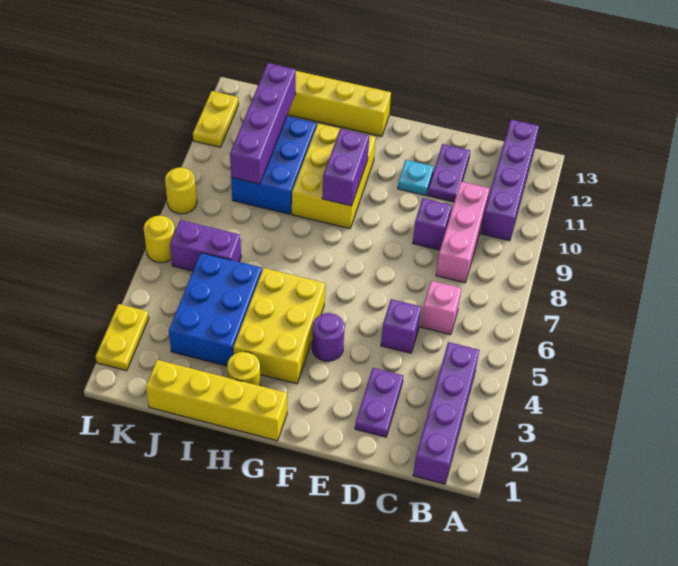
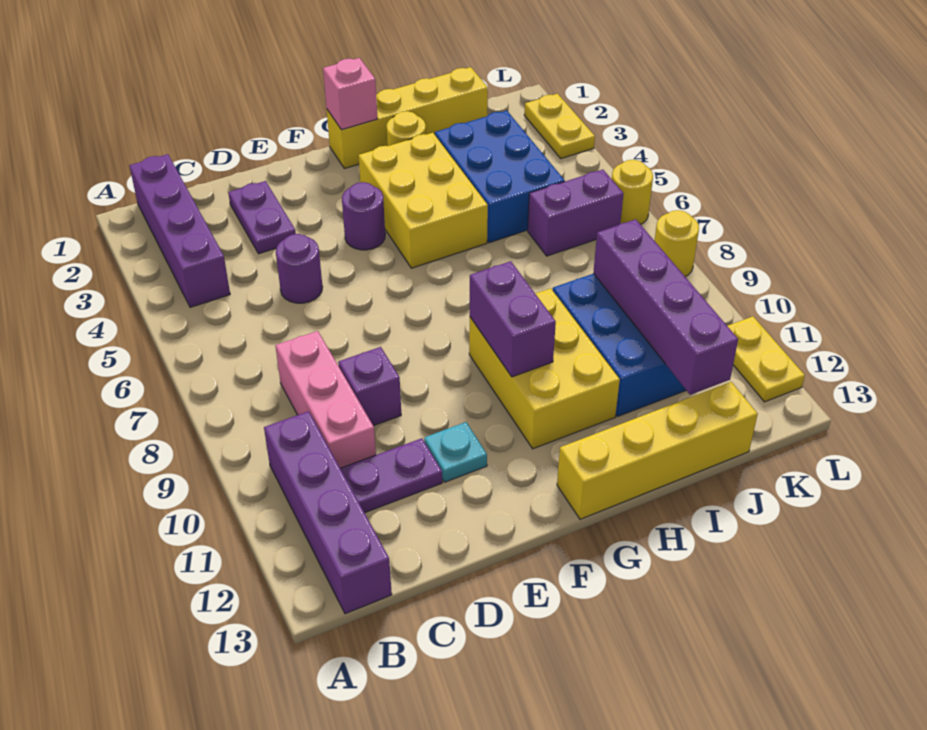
pink brick C6 level 1 -> pink brick G1 level 2
purple brick D5 level 1 -> purple round brick D5 level 1
purple plate D11:D12 level 1 -> purple plate C11:D11 level 1

